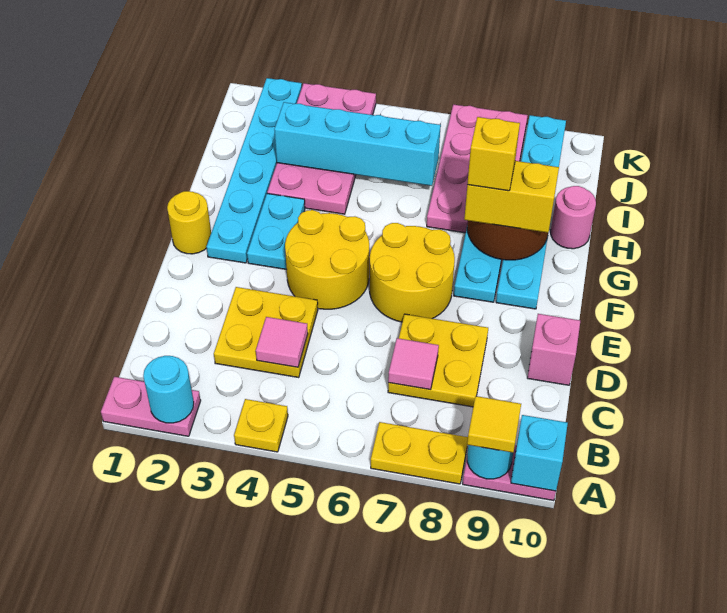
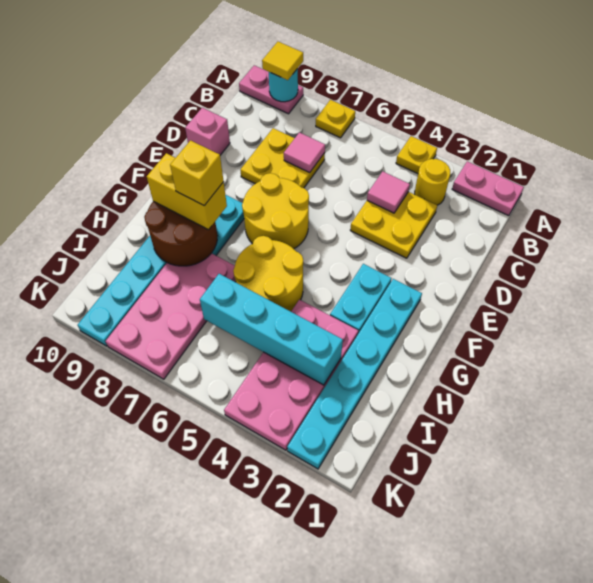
cyan round brick A2 level 2 -> none
yellow plate A7:A8 level 1 -> yellow plate A7 level 1
cyan brick A10 level 2 -> none
yellow round brick E4:F5 level 1 -> yellow round brick G5:H6 level 1
yellow round brick F1 level 1 -> yellow round brick B3 level 1
pink round brick H10 level 1 -> none

